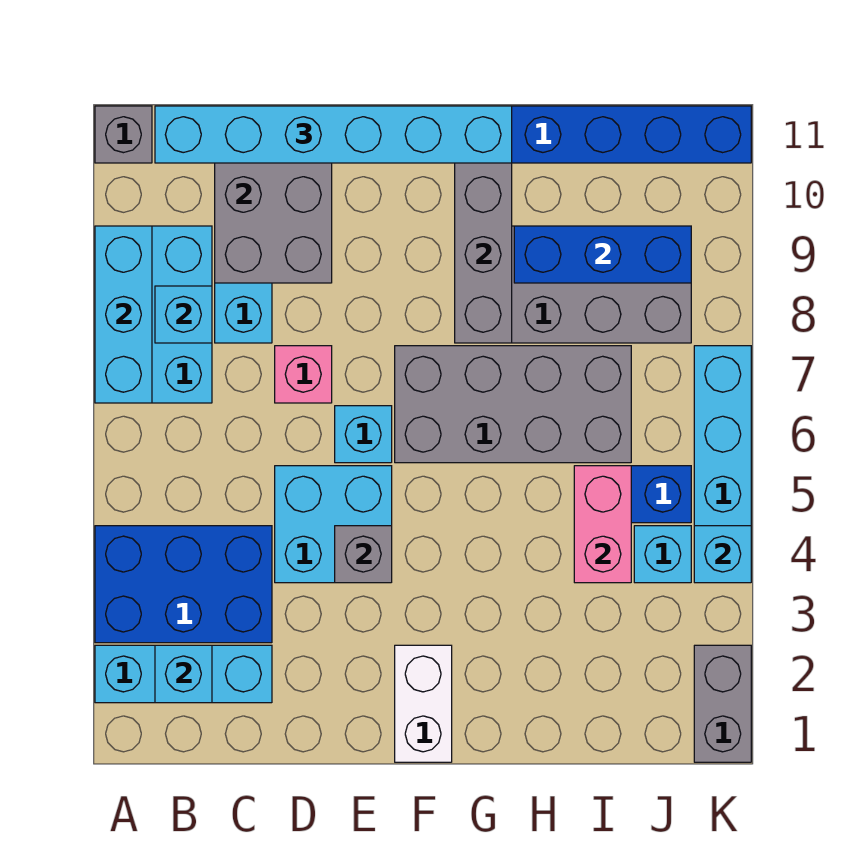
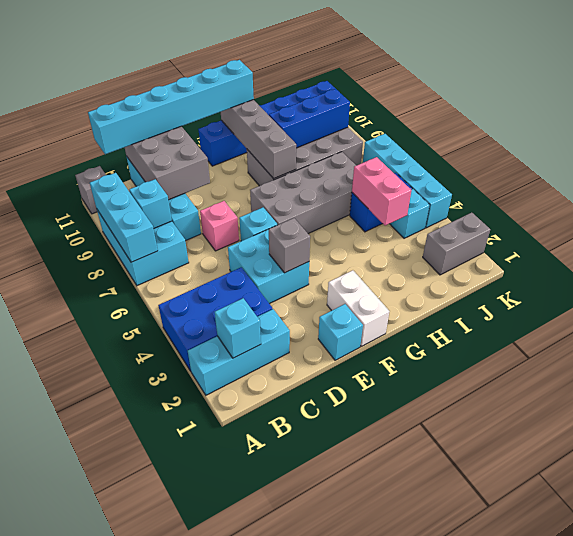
grey brick K1:K2 level 1 -> grey brick J2:K2 level 1
cyan brick K4 level 2 -> cyan brick E1 level 1

